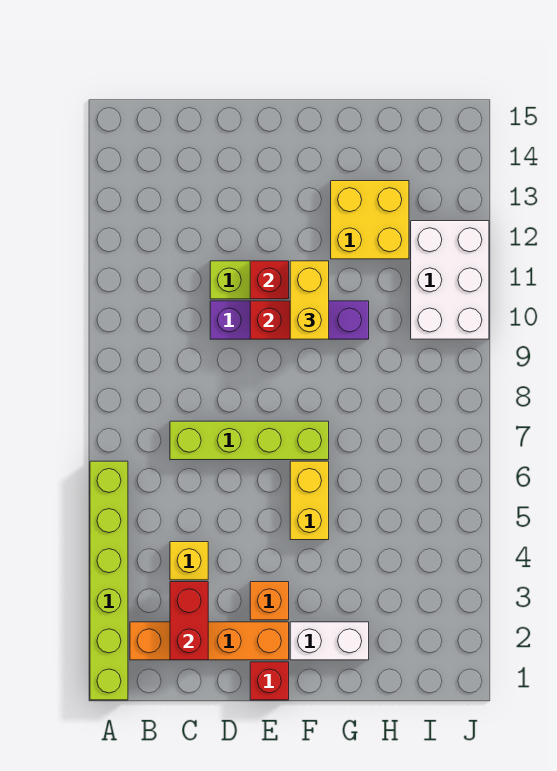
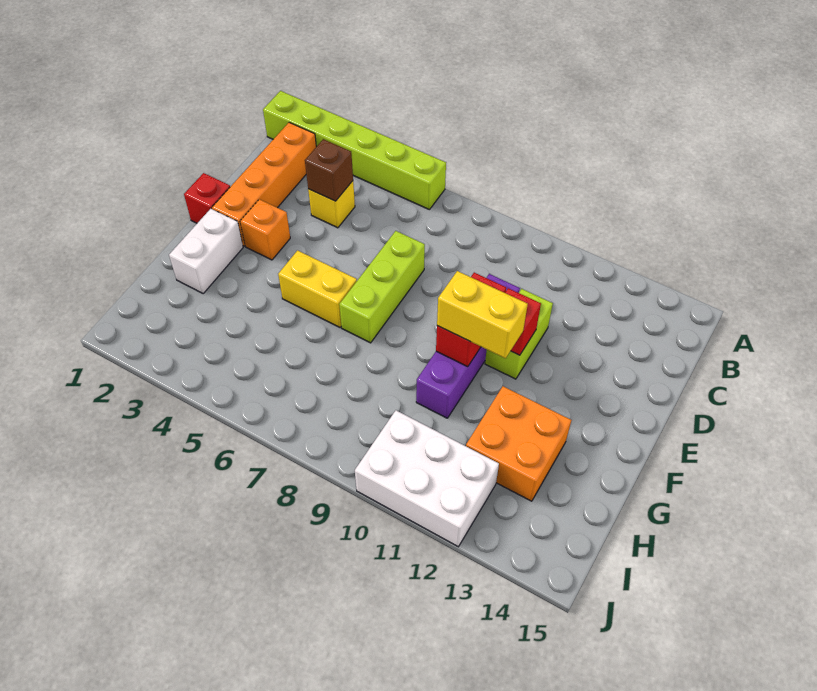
red brick C2:C3 level 2 -> none
none -> brown brick C4 level 2
lime brick C7:F7 level 1 -> lime brick D7:F7 level 1
yellow brick G12:H13 level 1 -> orange brick G12:H13 level 1

